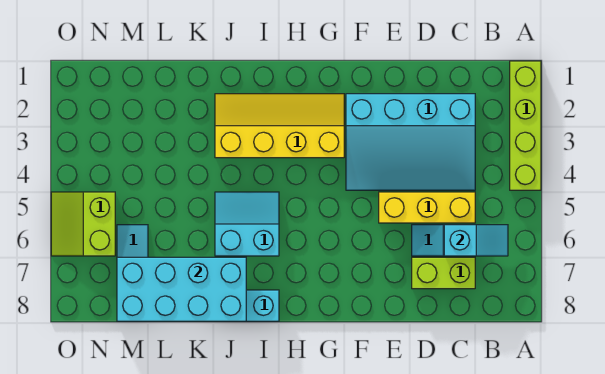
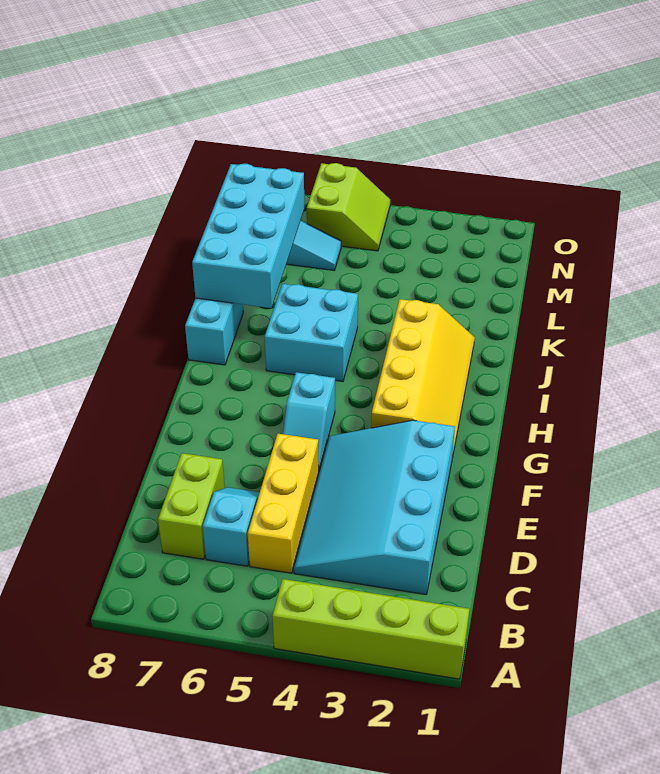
cyan slope B6:C6 level 2 top C -> cyan slope F5:G5 level 1 top G
cyan slope I5:J6 level 1 top 6 -> cyan brick I5:J6 level 1
lime slope N5:O6 level 1 top N -> lime slope N5:O6 level 1 top 6

